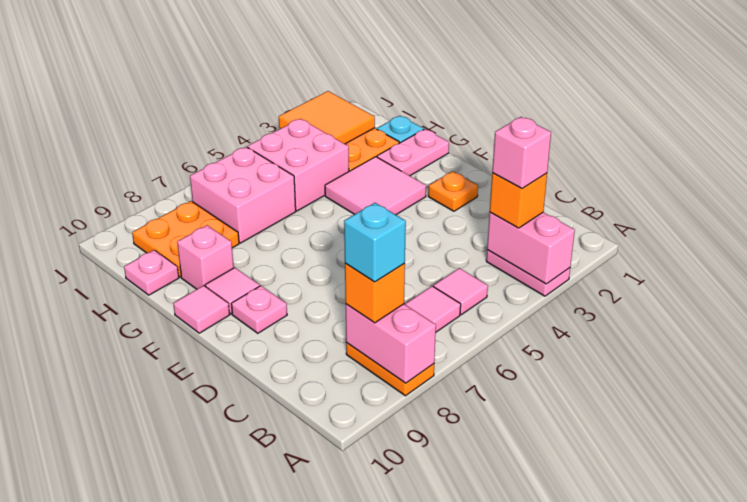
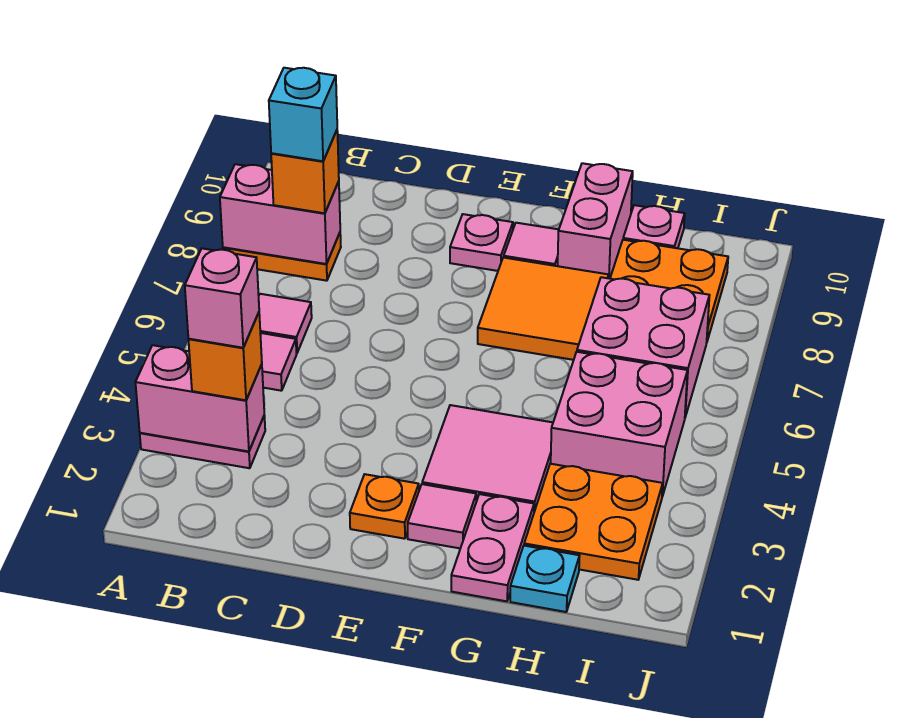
pink tile F10 level 1 -> pink tile F2 level 1
pink brick G9 level 1 -> pink brick G9:G10 level 1
orange tile I2:J3 level 2 -> orange tile F7:G8 level 1

